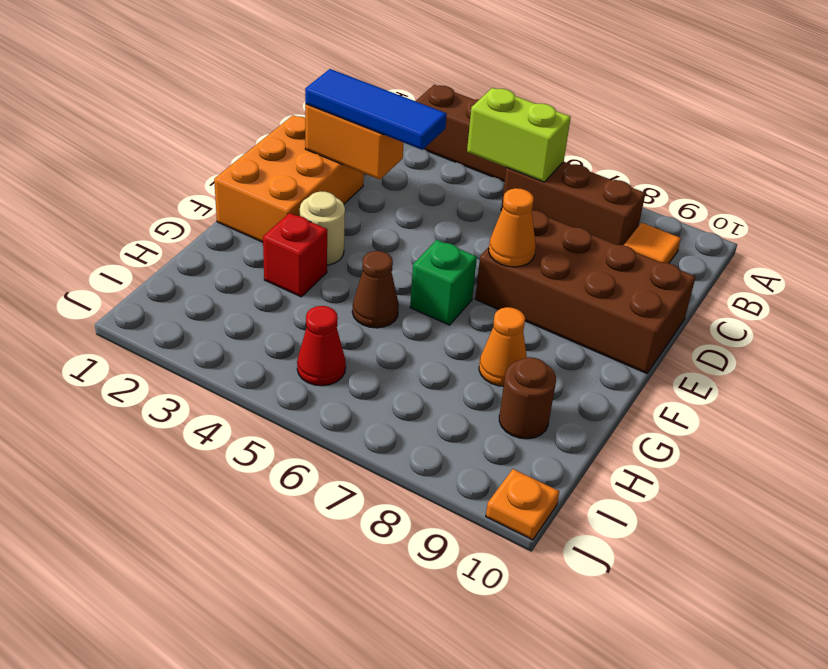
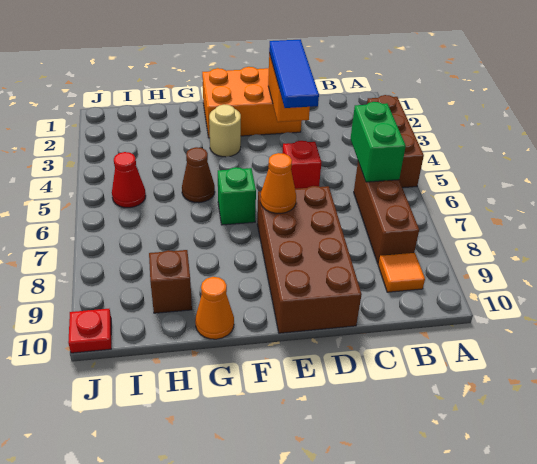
lime brick B5:B6 level 2 -> green brick B5:B6 level 2
red brick G3 level 1 -> red brick D5 level 1
orange cone G8 level 1 -> orange cone G10 level 1
brown round brick H9 level 1 -> brown brick H9 level 1
orange plate J10 level 1 -> red plate J10 level 1

